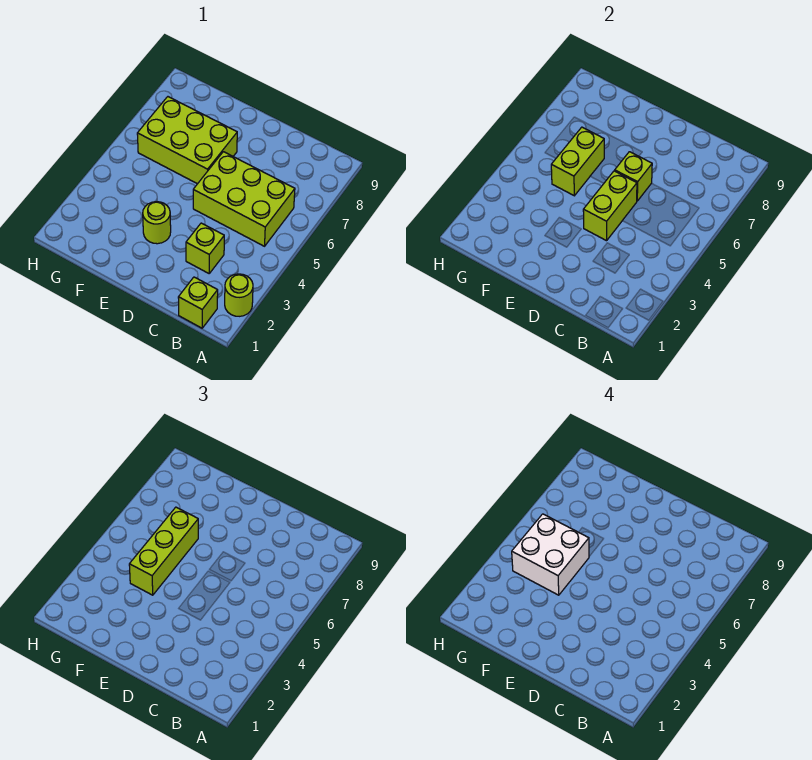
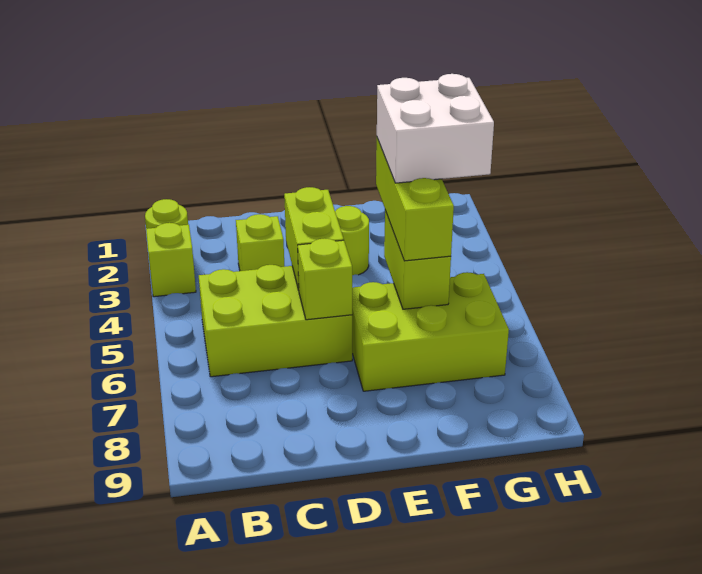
lime brick B1 level 1 -> lime brick A3 level 1

